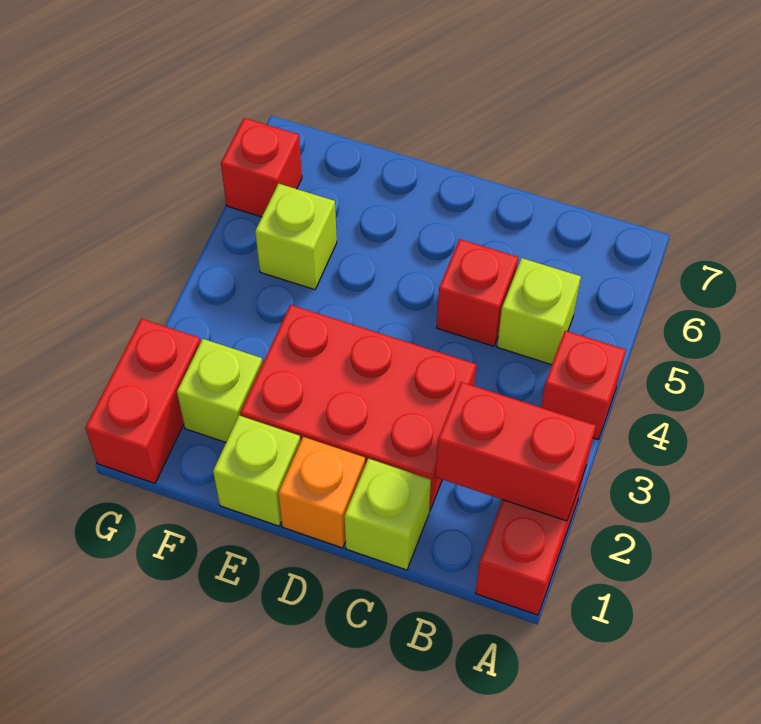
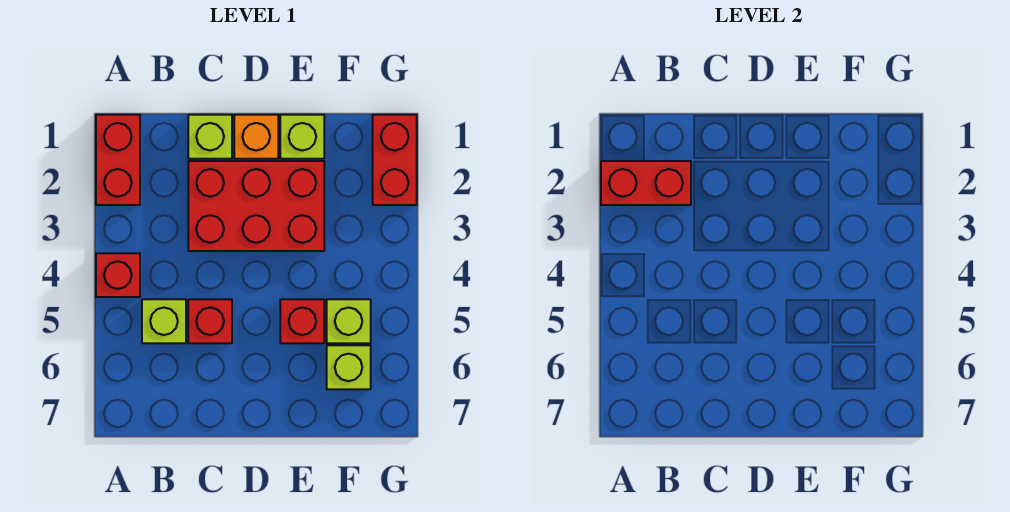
lime brick F2 level 1 -> lime brick F6 level 1
red brick G6 level 1 -> red brick E5 level 1

